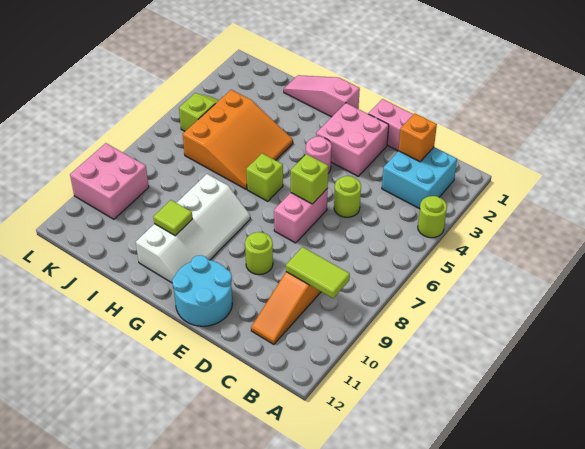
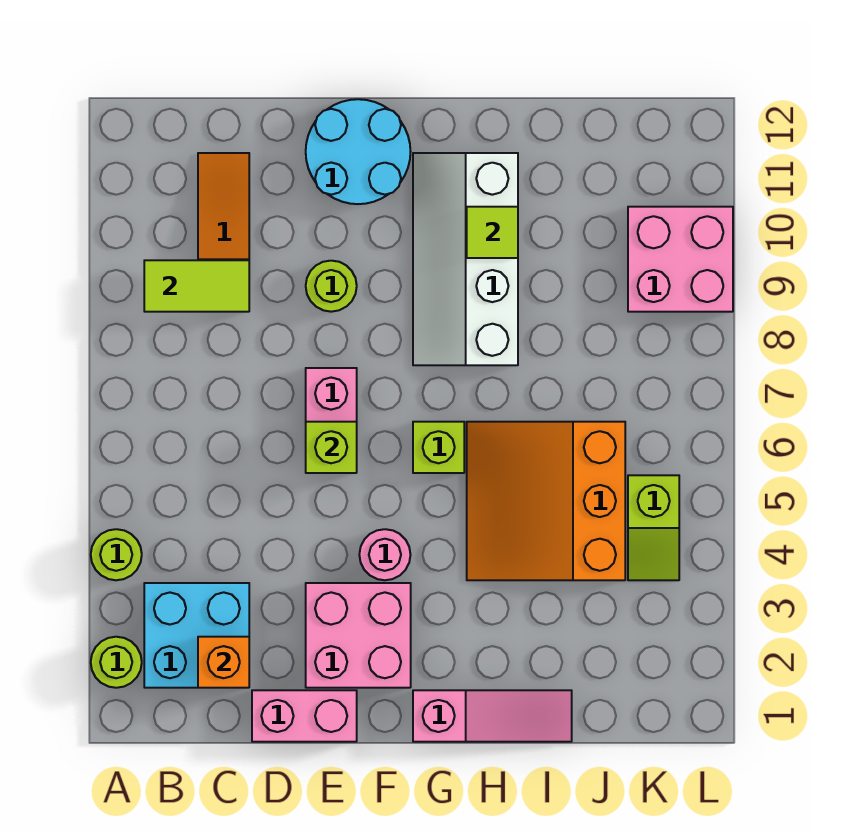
lime round brick D5 level 1 -> lime round brick A2 level 1

